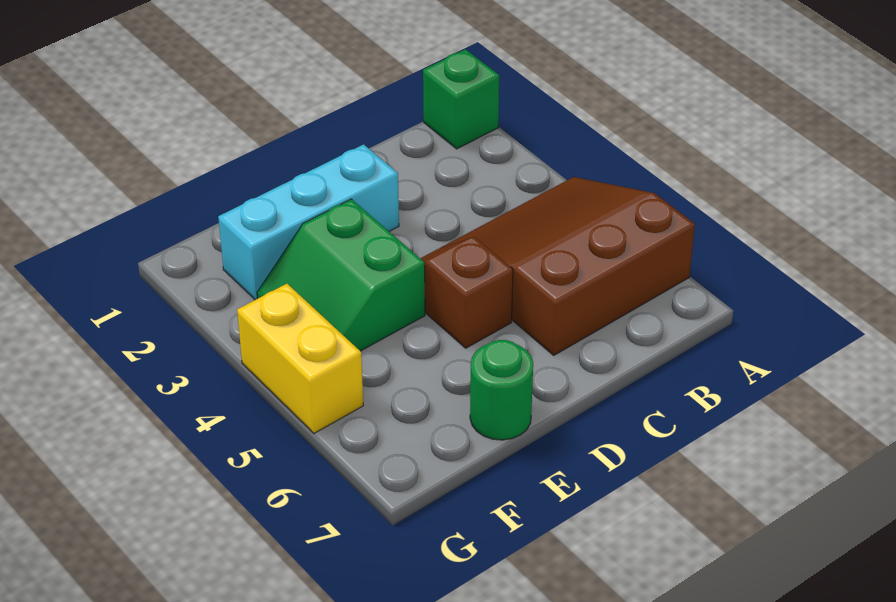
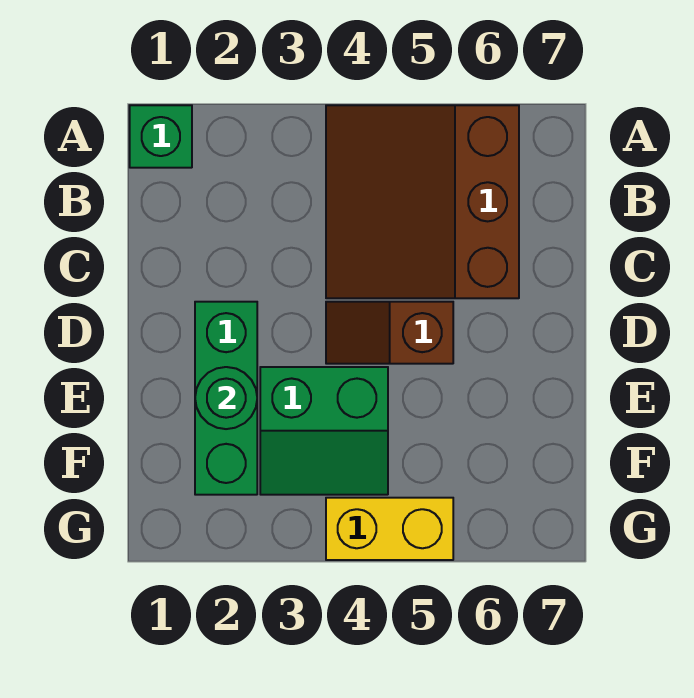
cyan brick D2:F2 level 1 -> green brick D2:F2 level 1
green round brick E7 level 1 -> green round brick E2 level 2

